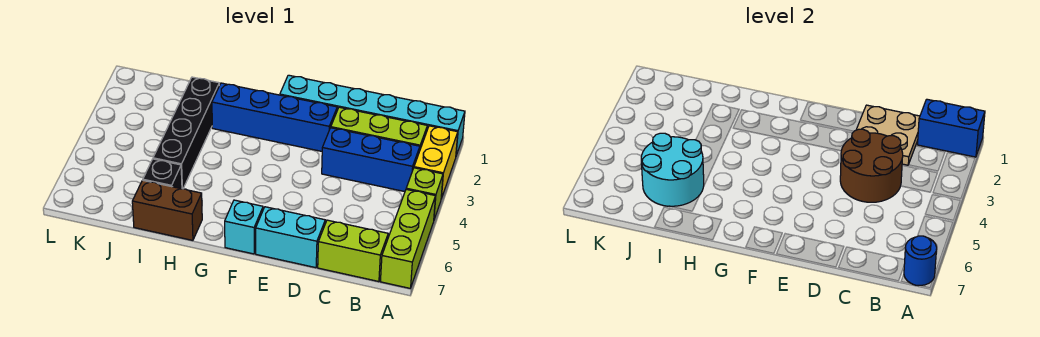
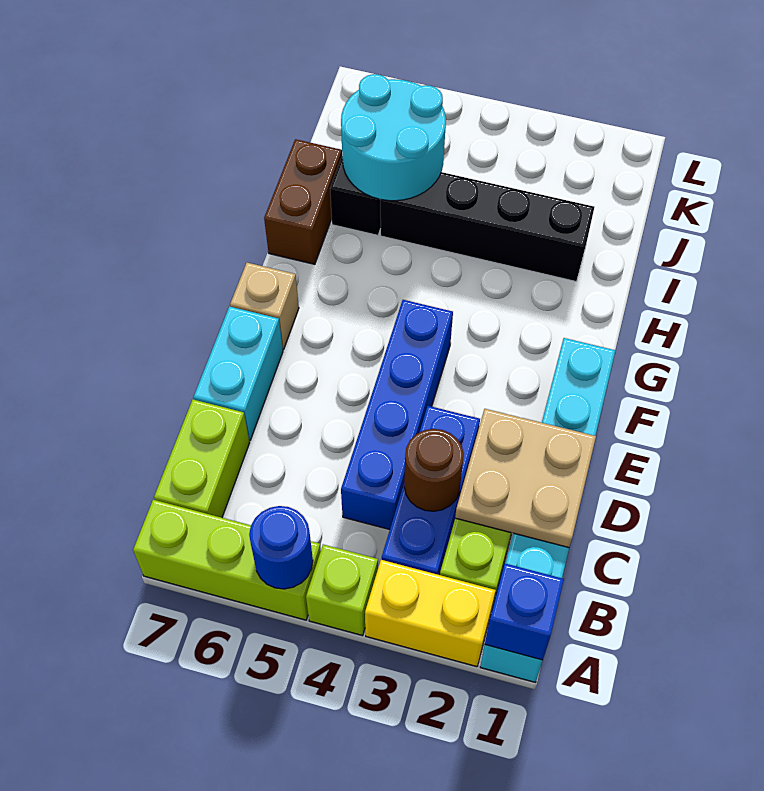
blue brick A1:B1 level 2 -> blue brick A1 level 2
blue round brick A7 level 2 -> blue round brick A5 level 2
brown round brick C3:D4 level 2 -> brown round brick C3 level 2
blue brick E2:H2 level 1 -> blue brick C4:F4 level 1
cyan brick F7 level 1 -> tan brick F7 level 1

